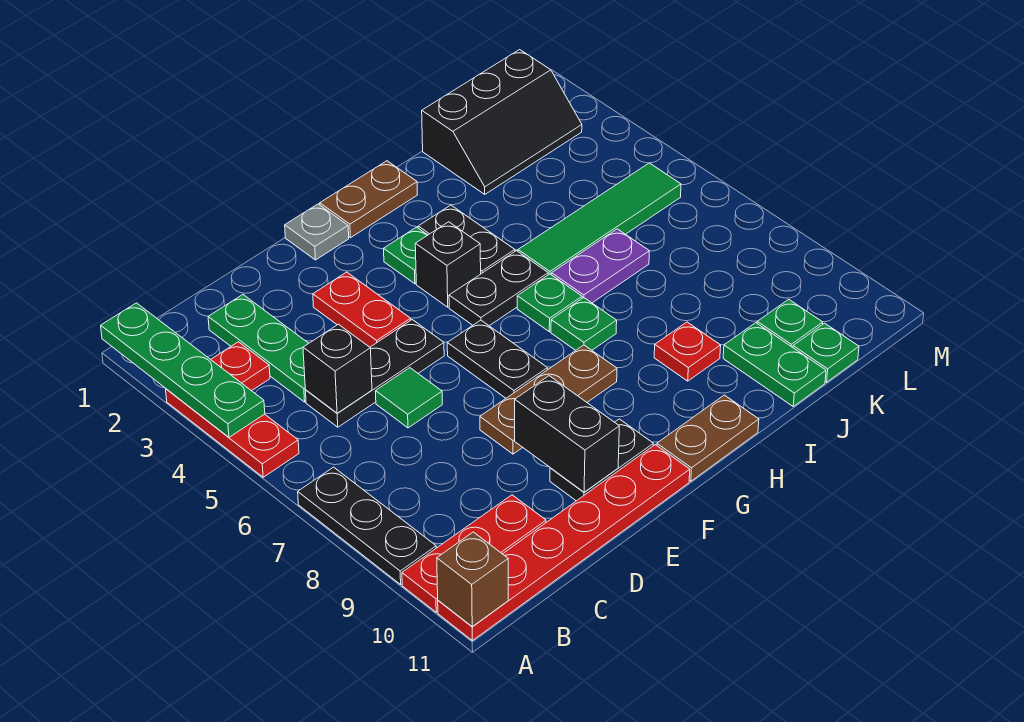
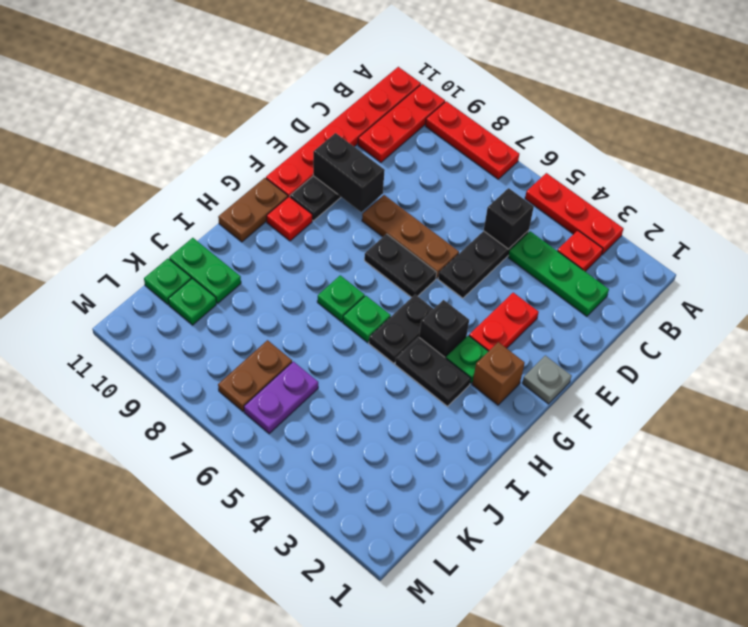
green plate A1:A4 level 2 -> none
black plate A7:A9 level 1 -> red plate A7:A9 level 1
brown brick A11 level 2 -> brown brick G2 level 1
green tile D6 level 1 -> none
red plate E3:E4 level 1 -> red plate E3:F3 level 1
brown plate E8:G8 level 1 -> brown plate E6:E8 level 1
brown plate G1:H1 level 1 -> brown plate K7:L7 level 1
green tile I5:L5 level 1 -> none
purple plate I6:J6 level 1 -> purple plate K6:L6 level 1
red plate I9 level 1 -> red plate G10 level 1
black slope J1:L2 level 1 top 1 -> none

